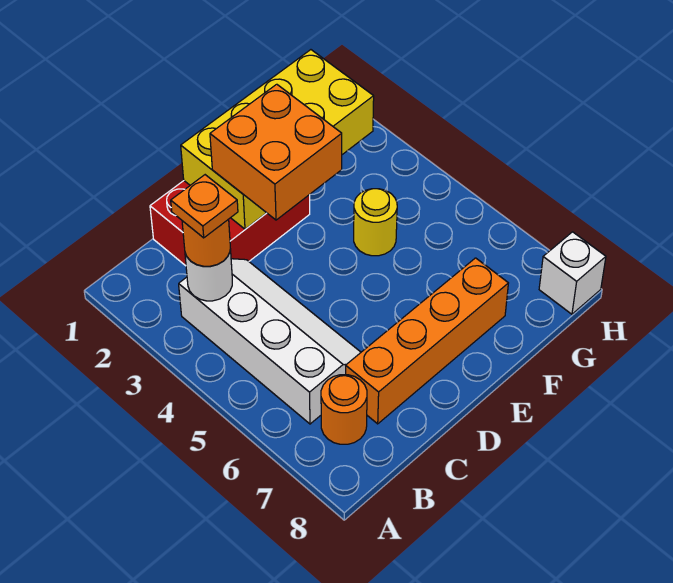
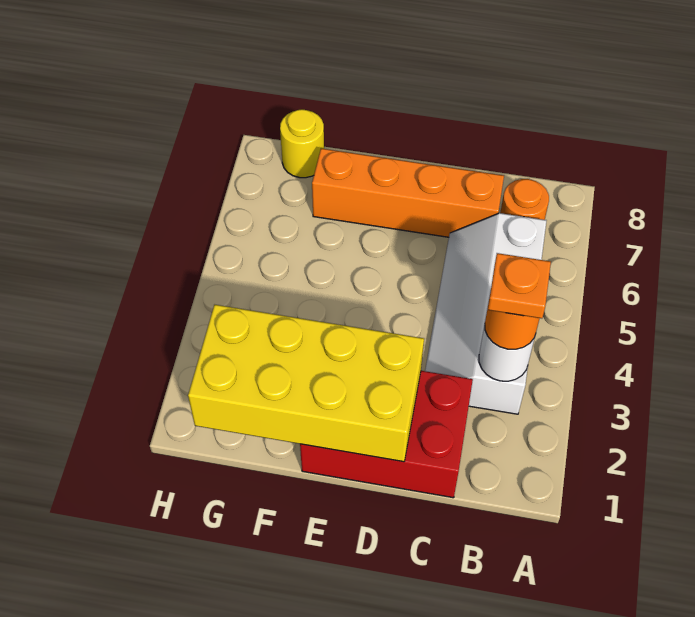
orange brick D2:E3 level 3 -> none
yellow round brick F4 level 1 -> yellow round brick G8 level 1
white brick H8 level 1 -> none

